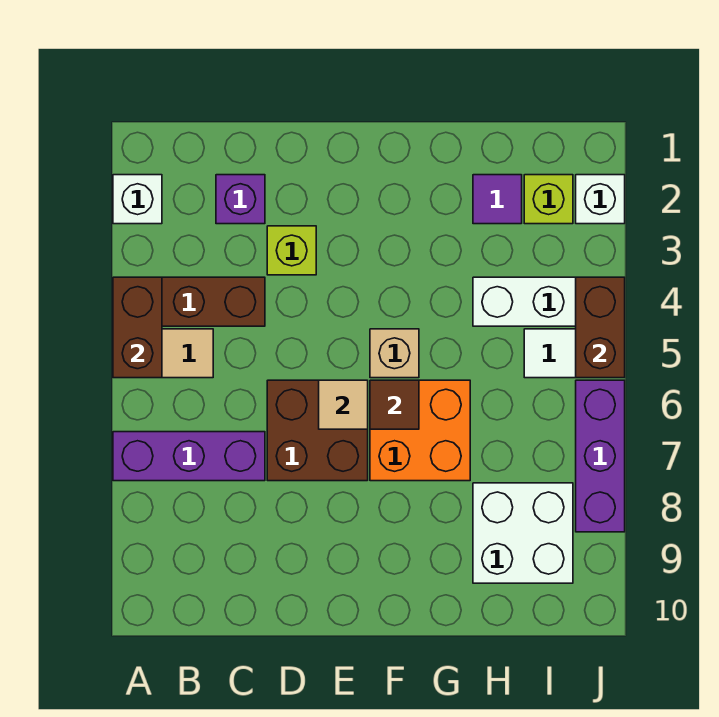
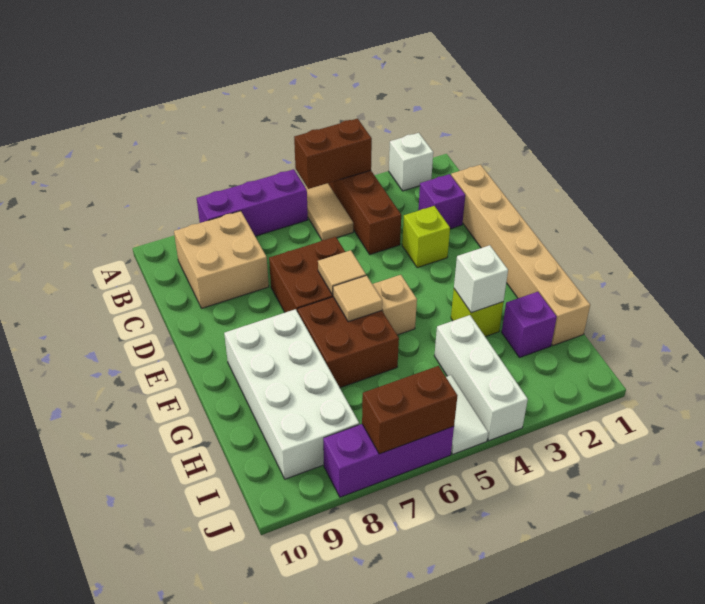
purple brick A7:C7 level 1 -> purple brick A6:A8 level 1
none -> tan brick B8:C9 level 1
none -> tan brick C1:H1 level 1
orange brick F6:G7 level 1 -> brown brick F6:G7 level 1
brown tile F6 level 2 -> tan tile F6 level 2
purple tile H2 level 1 -> purple brick H2 level 1
white brick H8:I9 level 1 -> white brick F8:I9 level 1
lime brick I2 level 1 -> lime brick G3 level 1
white brick J2 level 1 -> white brick G3 level 2
brown brick J4:J5 level 2 -> brown brick J6:J7 level 2

